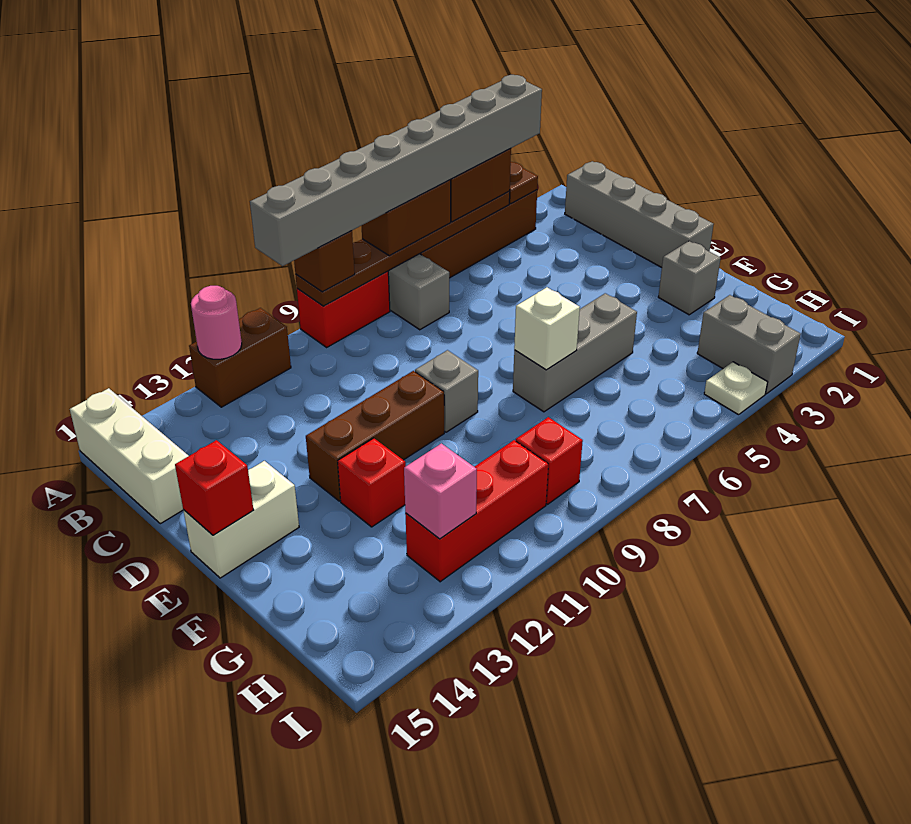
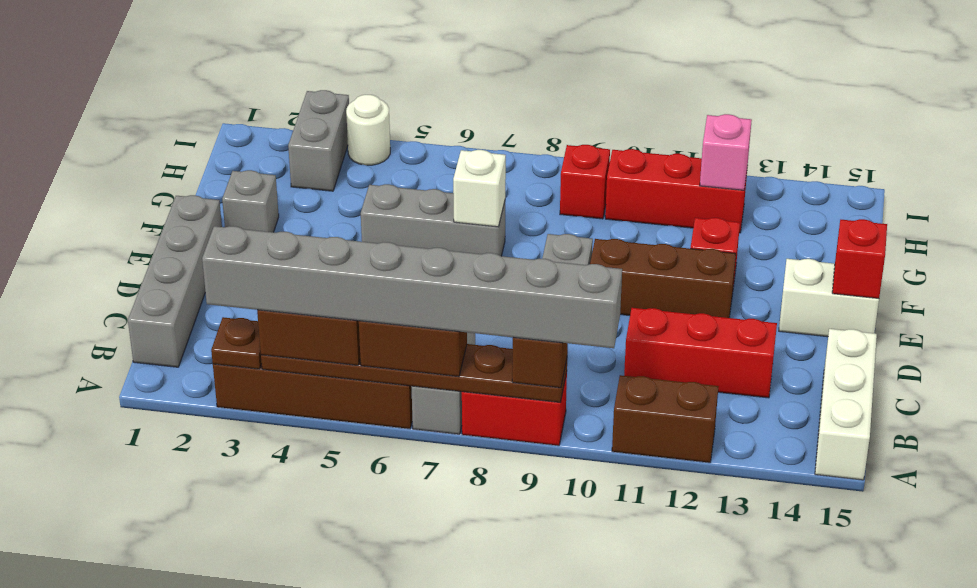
pink round brick A12 level 2 -> none
none -> red brick C11:C13 level 1
white plate I4 level 1 -> white round brick I4 level 1

